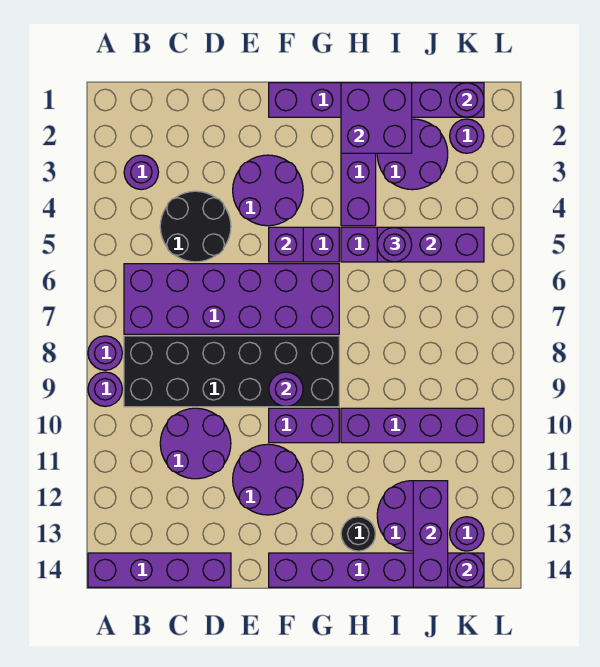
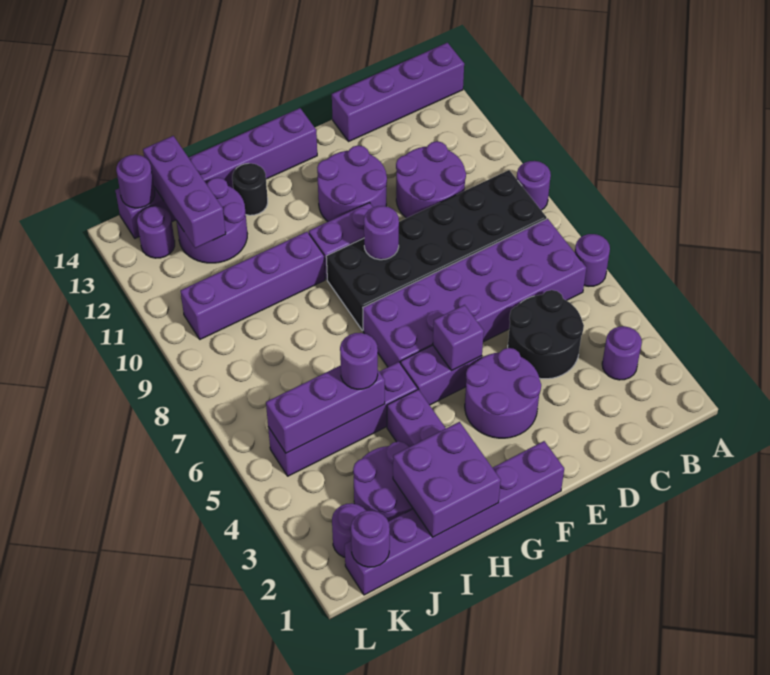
purple round brick A8 level 1 -> purple round brick A6 level 1

